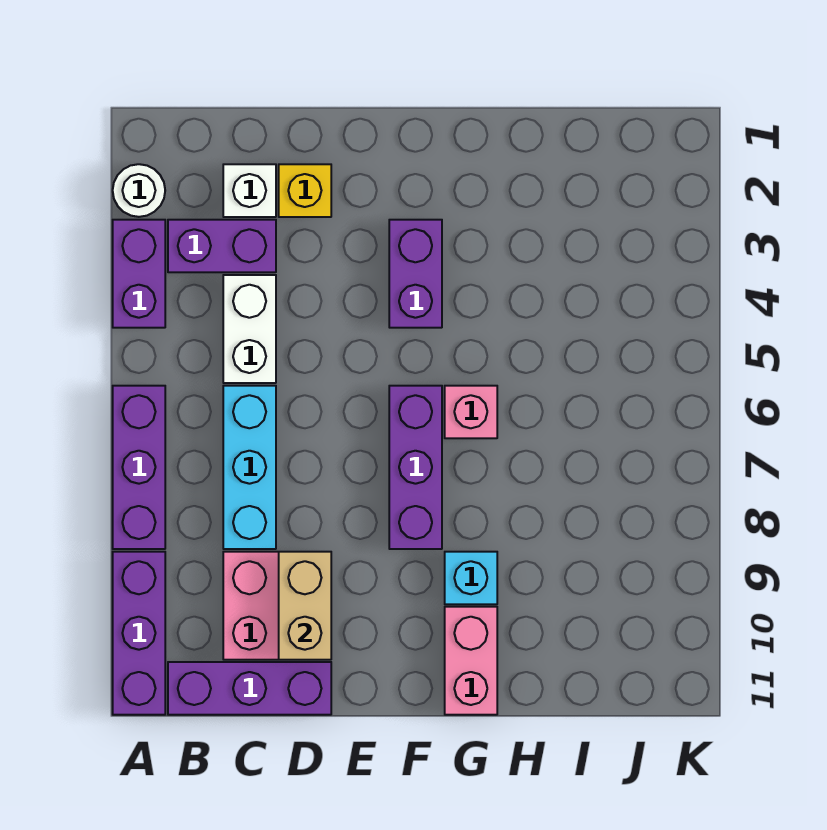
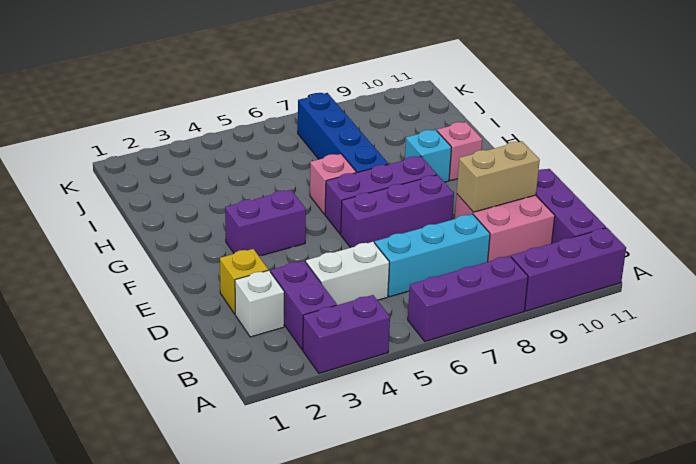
white round brick A2 level 1 -> none
none -> purple brick E6:E8 level 1
none -> blue brick G7:J7 level 1
pink brick G10:G11 level 1 -> pink brick G10 level 1

